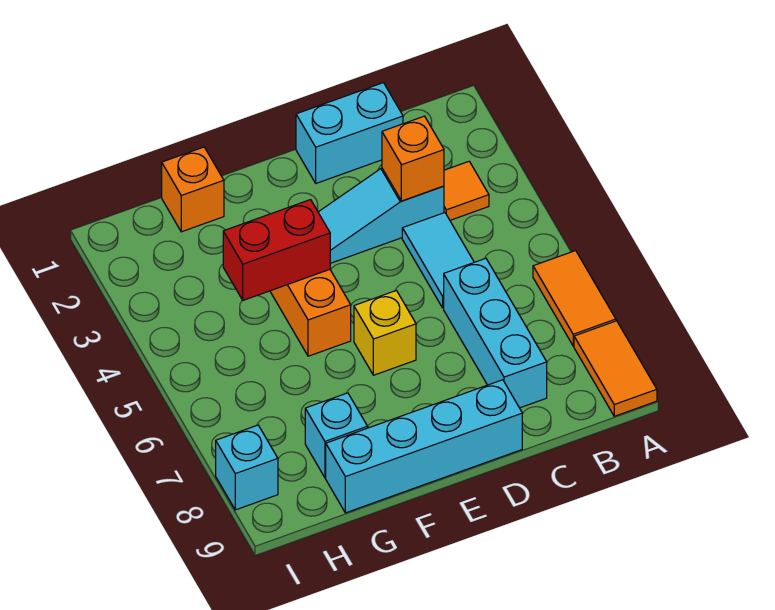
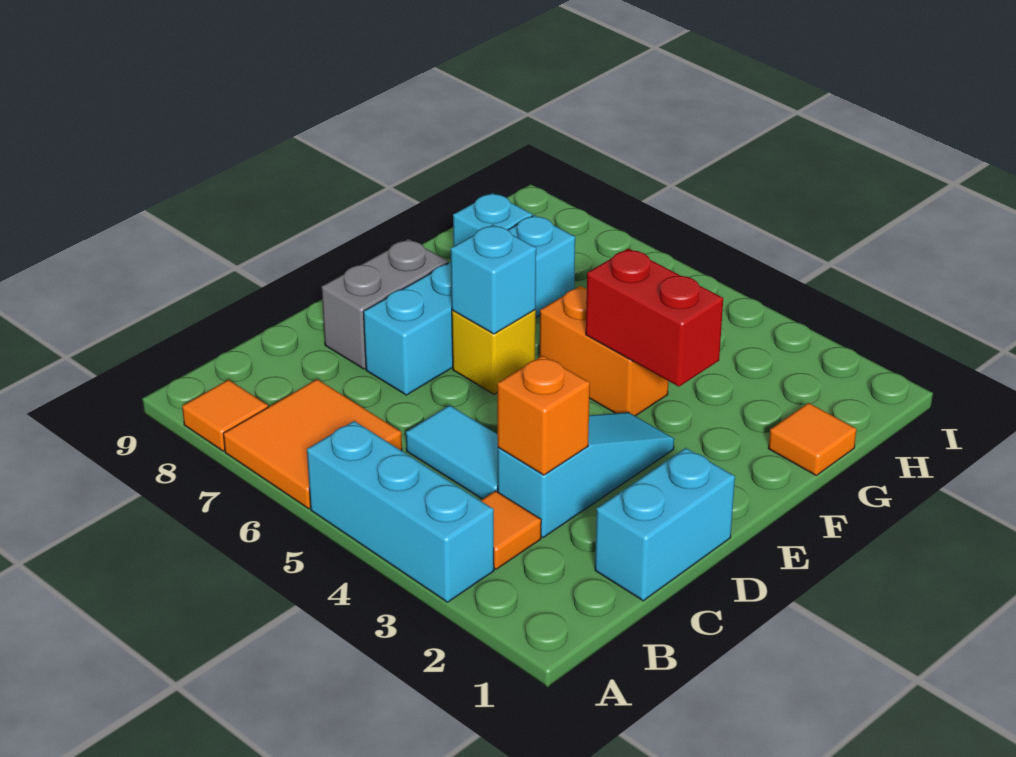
orange tile A6:A7 level 1 -> orange tile A6:B7 level 1
orange tile A8:A9 level 1 -> orange tile A8 level 1
cyan brick C6:C8 level 1 -> cyan brick A3:A5 level 1
none -> grey brick D8:E8 level 1
cyan brick D9:G9 level 1 -> cyan brick D7:G7 level 1
red brick F4:G4 level 2 -> red brick F3:F4 level 2
orange brick G1 level 1 -> orange tile G1 level 1
cyan brick I8 level 1 -> cyan brick E6 level 2

